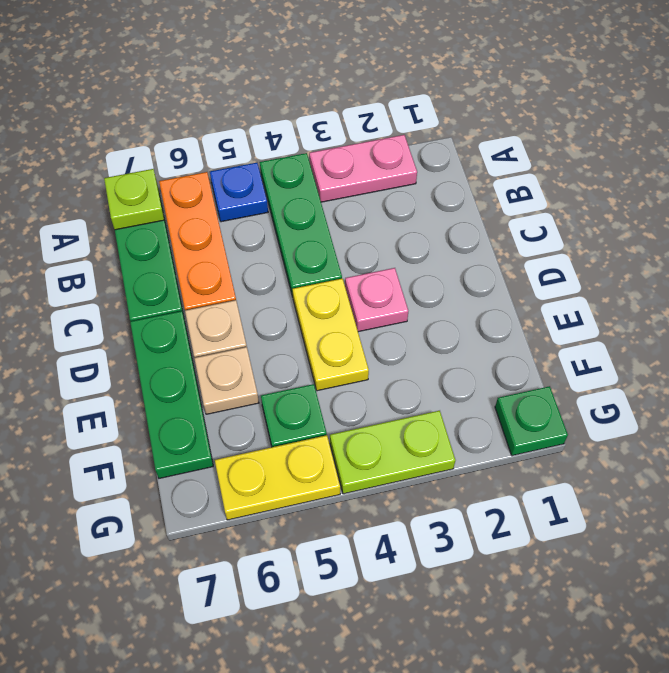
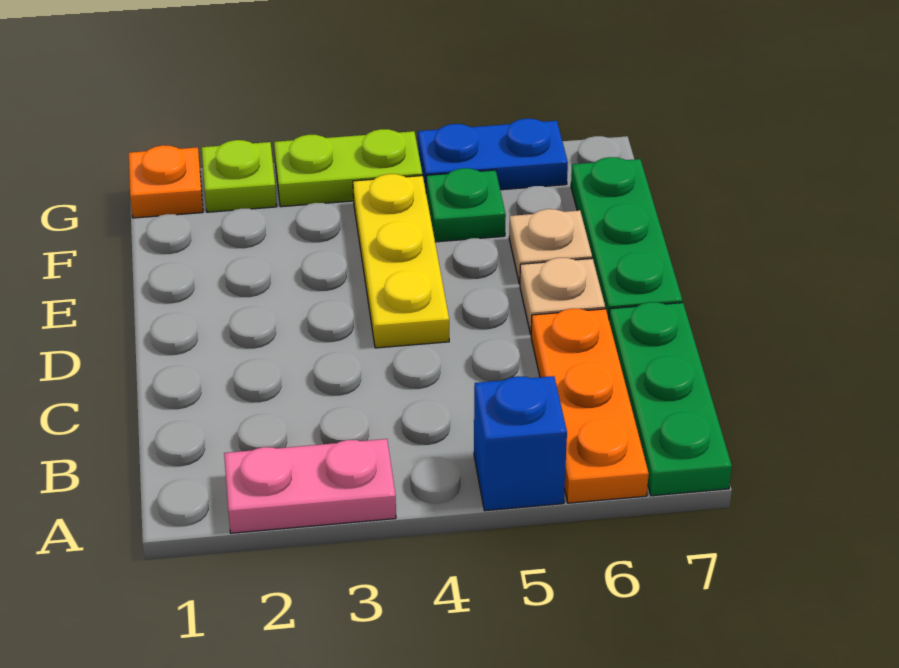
green plate A4:C4 level 1 -> none
blue plate A5 level 1 -> blue brick A5 level 1
lime plate A7 level 2 -> lime plate G2 level 1
pink plate D3 level 1 -> none
yellow plate D4:E4 level 1 -> yellow plate D4:F4 level 1
green plate G1 level 1 -> orange plate G1 level 1
yellow plate G5:G6 level 1 -> blue plate G5:G6 level 1

